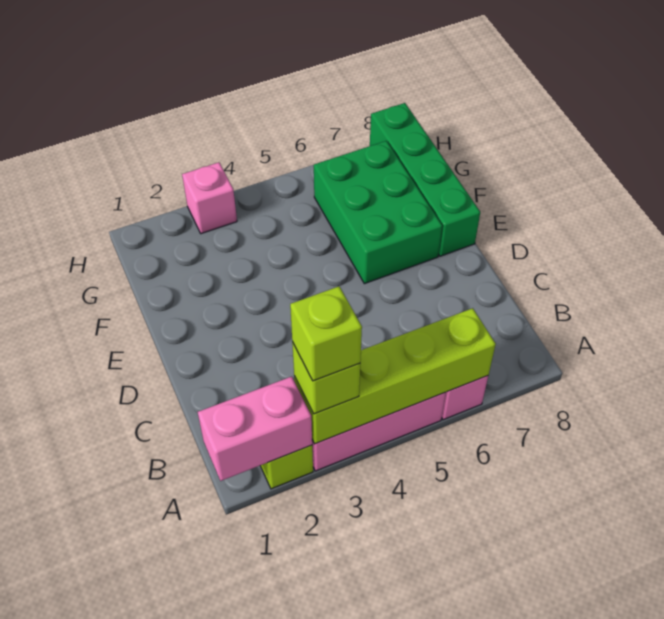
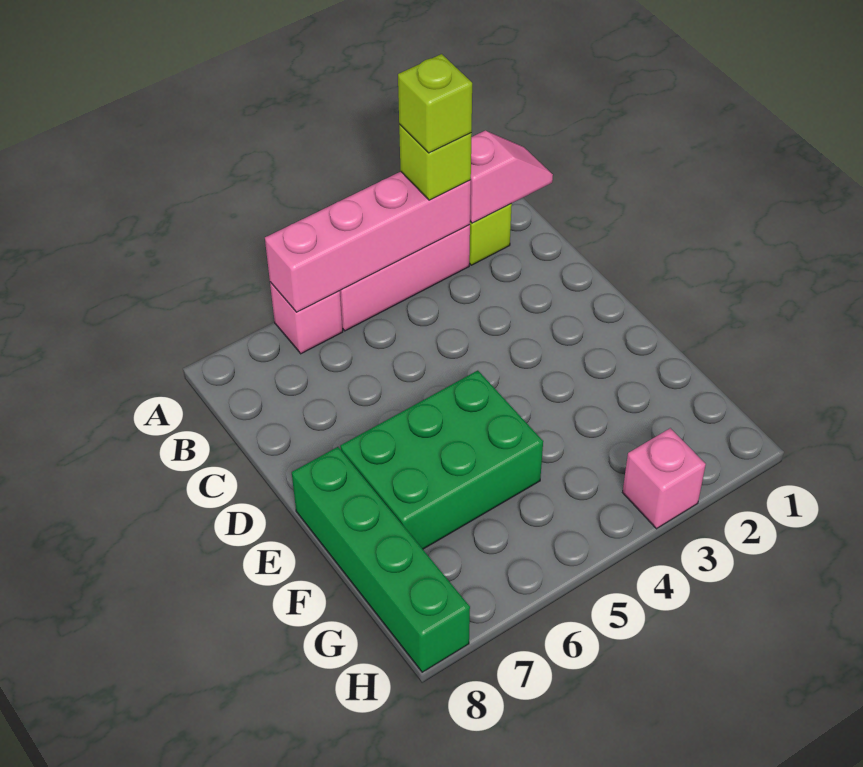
pink brick A1:A2 level 2 -> pink slope A1:A2 level 2 top 2
lime brick A3:A6 level 2 -> pink brick A3:A6 level 2
green brick E6:G7 level 1 -> green brick E5:F7 level 1

